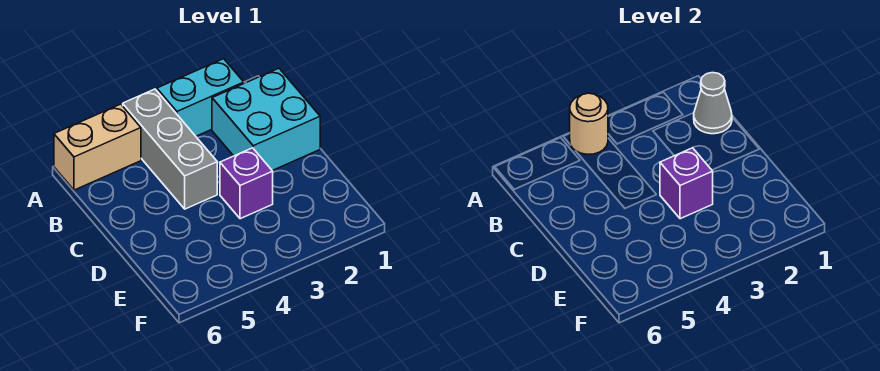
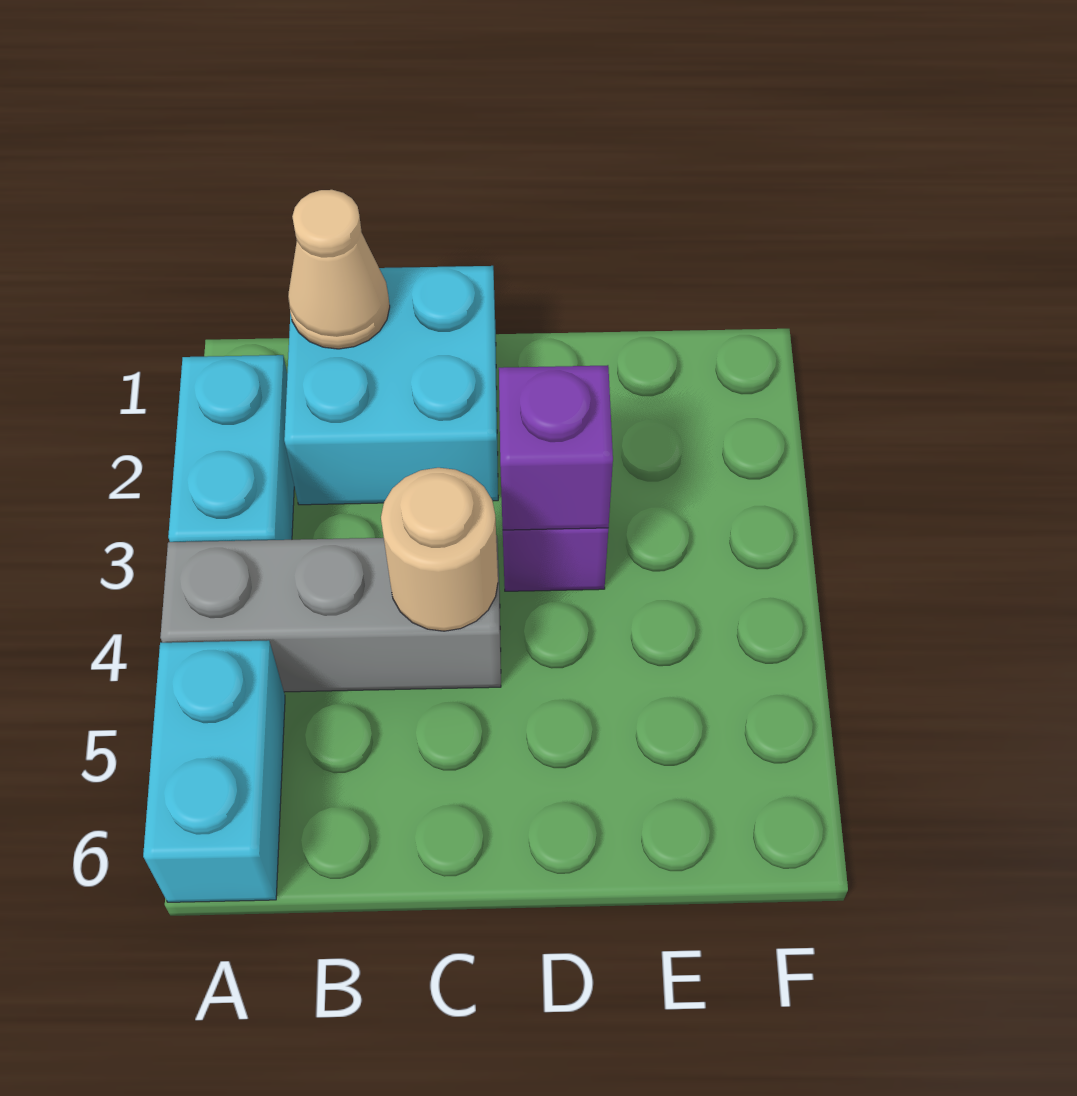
tan round brick A4 level 2 -> tan round brick C4 level 2
tan brick A5:A6 level 1 -> cyan brick A5:A6 level 1
grey cone B1 level 2 -> tan cone B1 level 2

